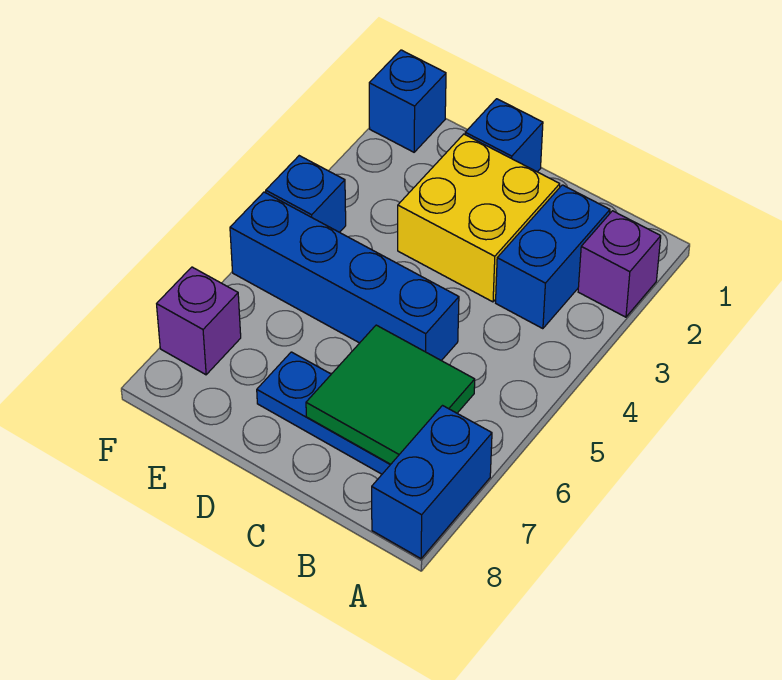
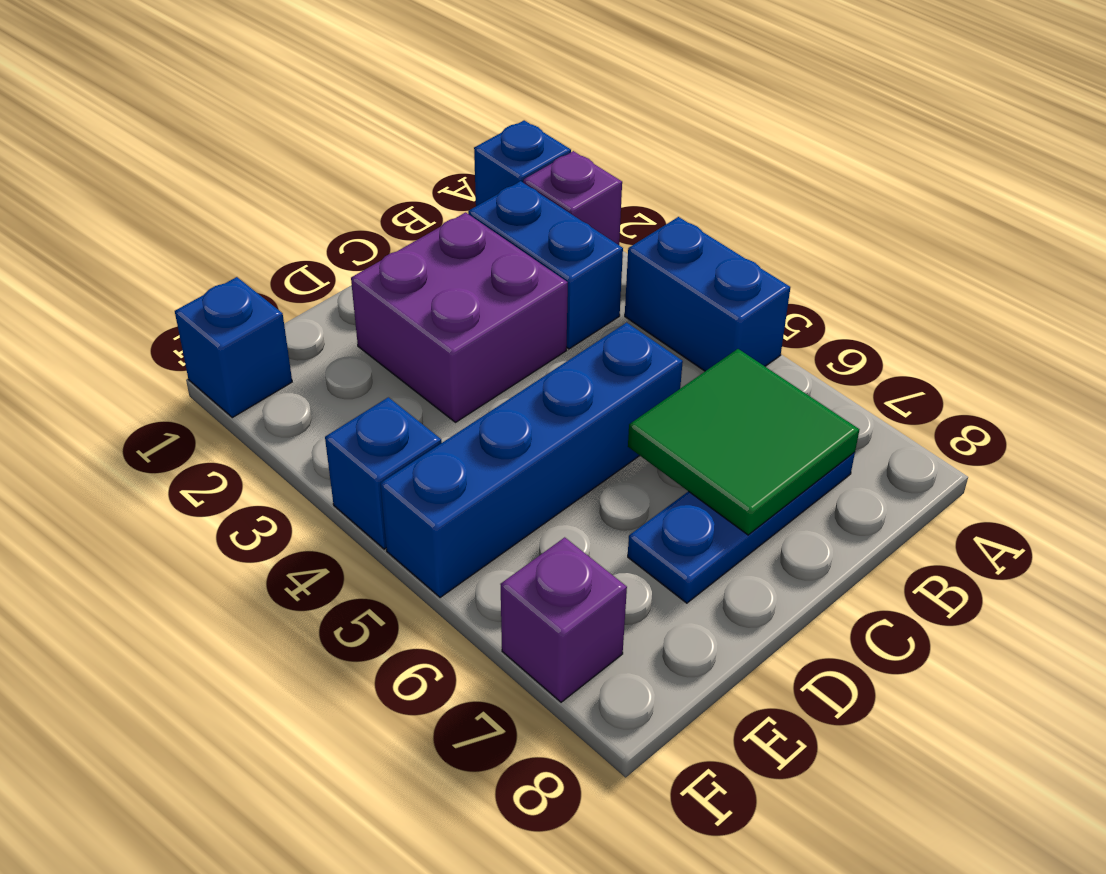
blue brick A7:A8 level 1 -> blue brick A4:A5 level 1
yellow brick C2:D3 level 1 -> purple brick C2:D3 level 1
blue brick D1 level 1 -> blue brick A1 level 1

